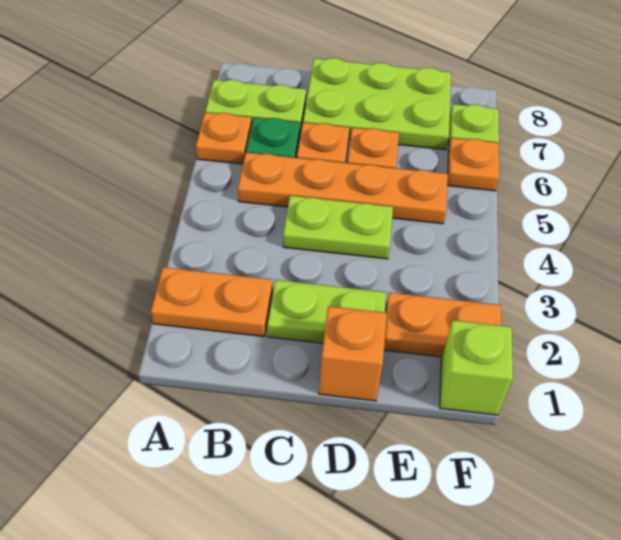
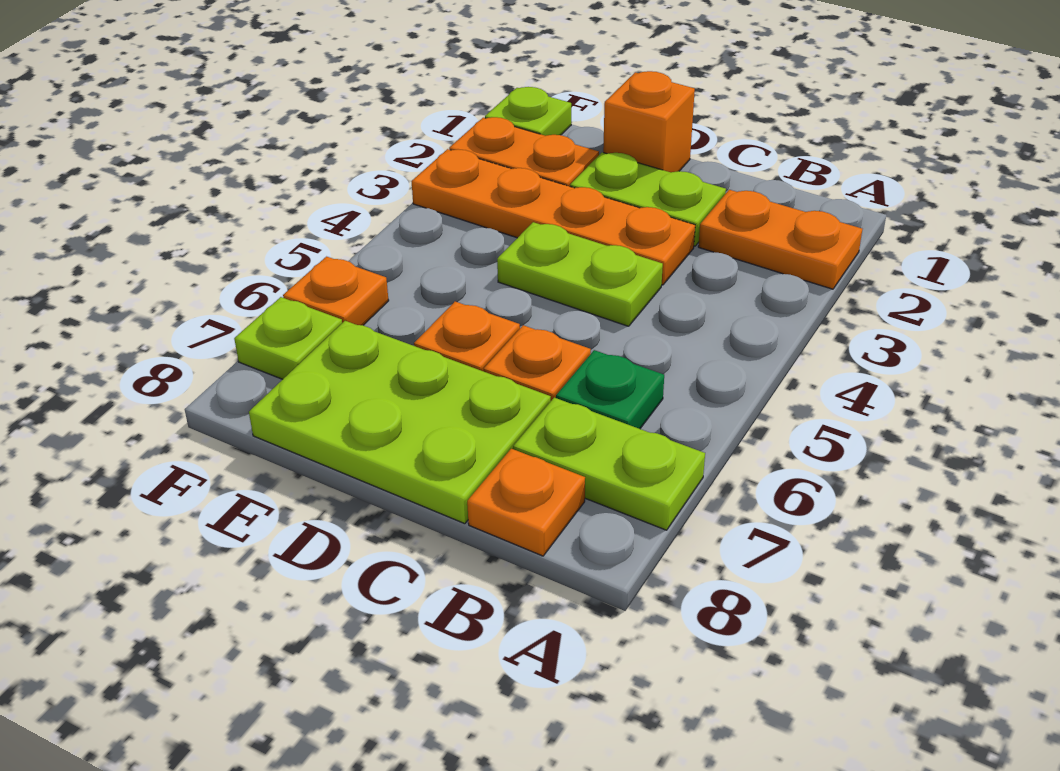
orange plate A6 level 1 -> orange plate B8 level 1
orange plate B5:E5 level 1 -> orange plate C3:F3 level 1
lime brick F1 level 1 -> lime plate F1 level 1

